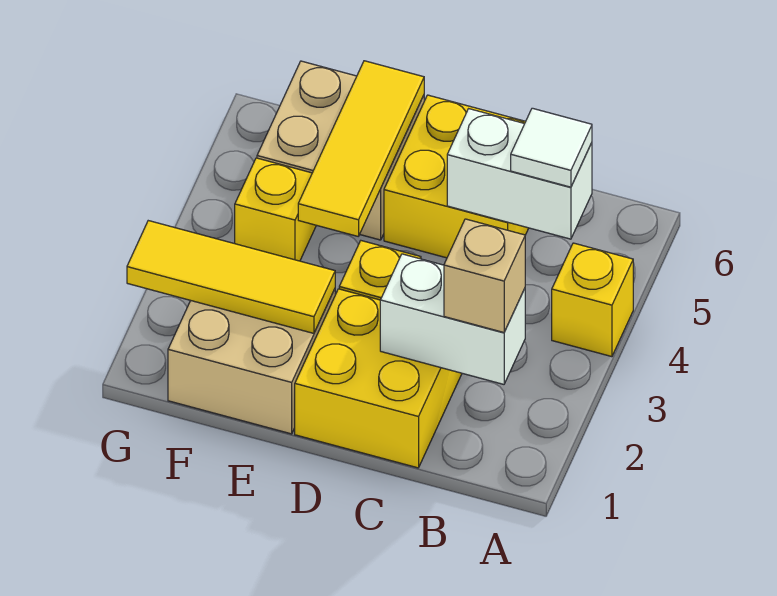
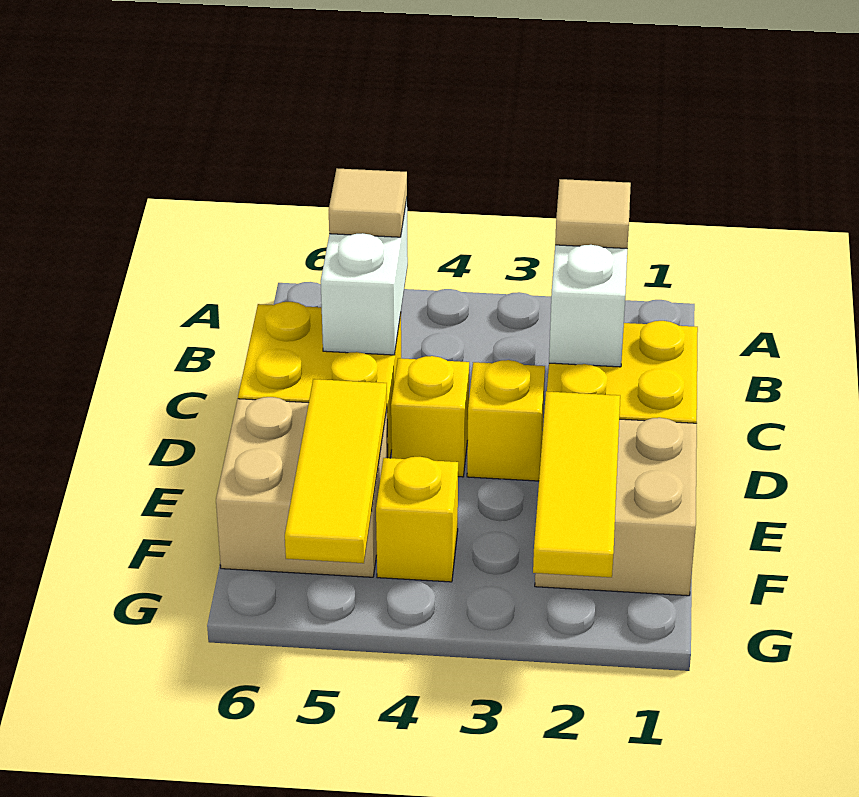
yellow brick A4 level 1 -> yellow brick D4 level 1
tan brick B2 level 3 -> tan tile B2 level 3
white tile B5 level 3 -> tan tile B5 level 3
yellow tile E4:E6 level 2 -> yellow tile E5:G5 level 2

